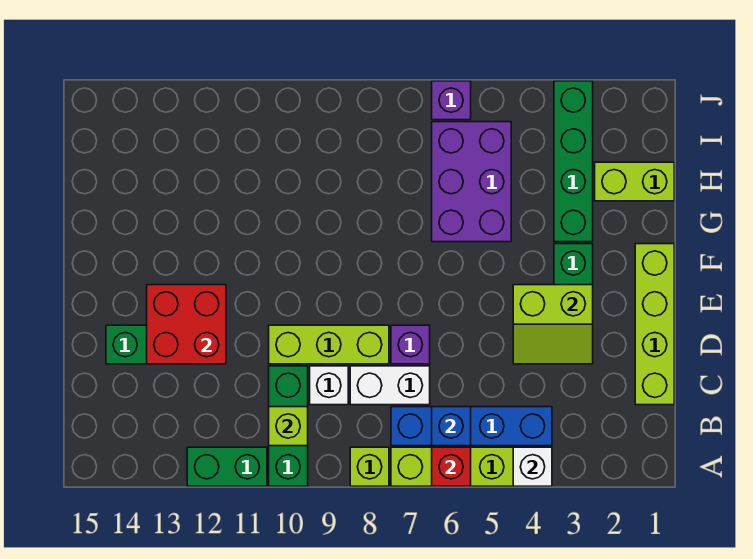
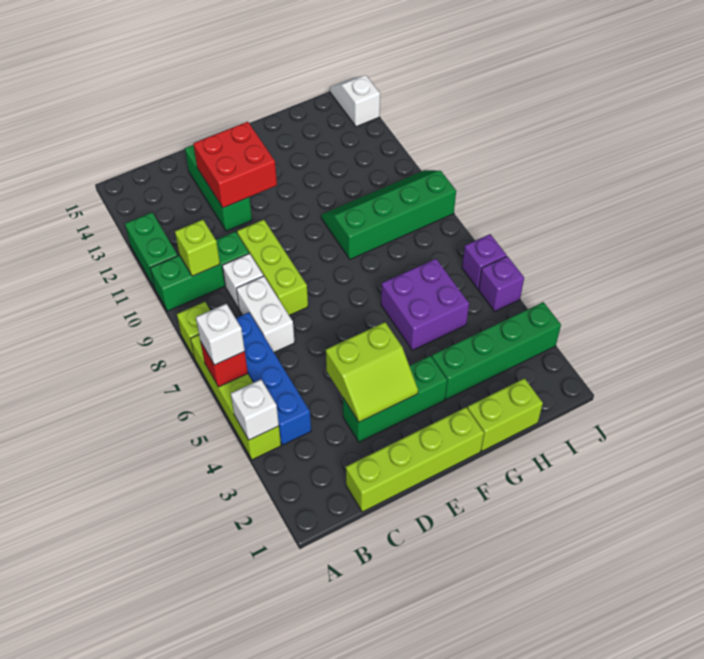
none -> white brick A6 level 3
blue brick B6 level 2 -> none
lime slope D3:E4 level 2 top E -> lime slope D3:E4 level 2 top 4
purple brick D7 level 1 -> purple brick J5 level 1
purple brick G5:I6 level 1 -> purple brick G5:H6 level 1
none -> green slope G9:J10 level 1 top 9
lime brick H1:H2 level 1 -> lime brick G1:H1 level 1
none -> white slope J14:J15 level 1 top 14

